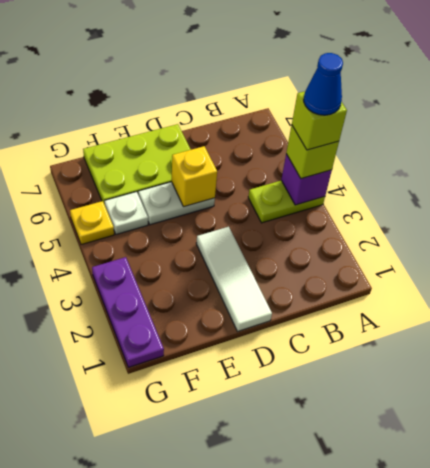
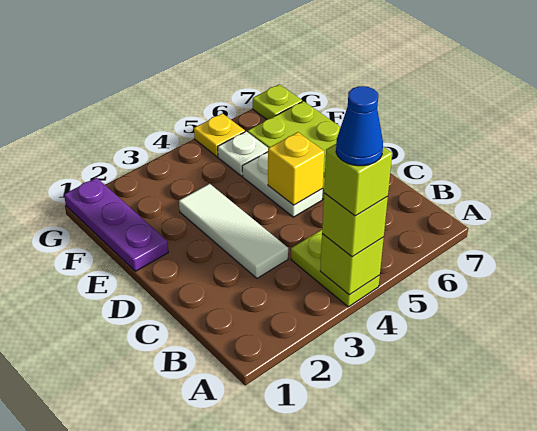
purple brick A4 level 2 -> lime brick A4 level 2
white tile D1:D3 level 1 -> white tile C3:E3 level 1
purple plate G1:G3 level 1 -> purple plate E1:G1 level 1
none -> lime plate G7 level 1

